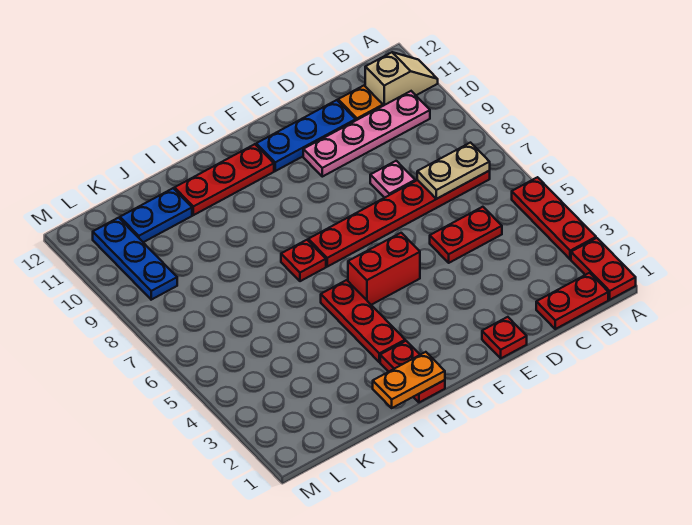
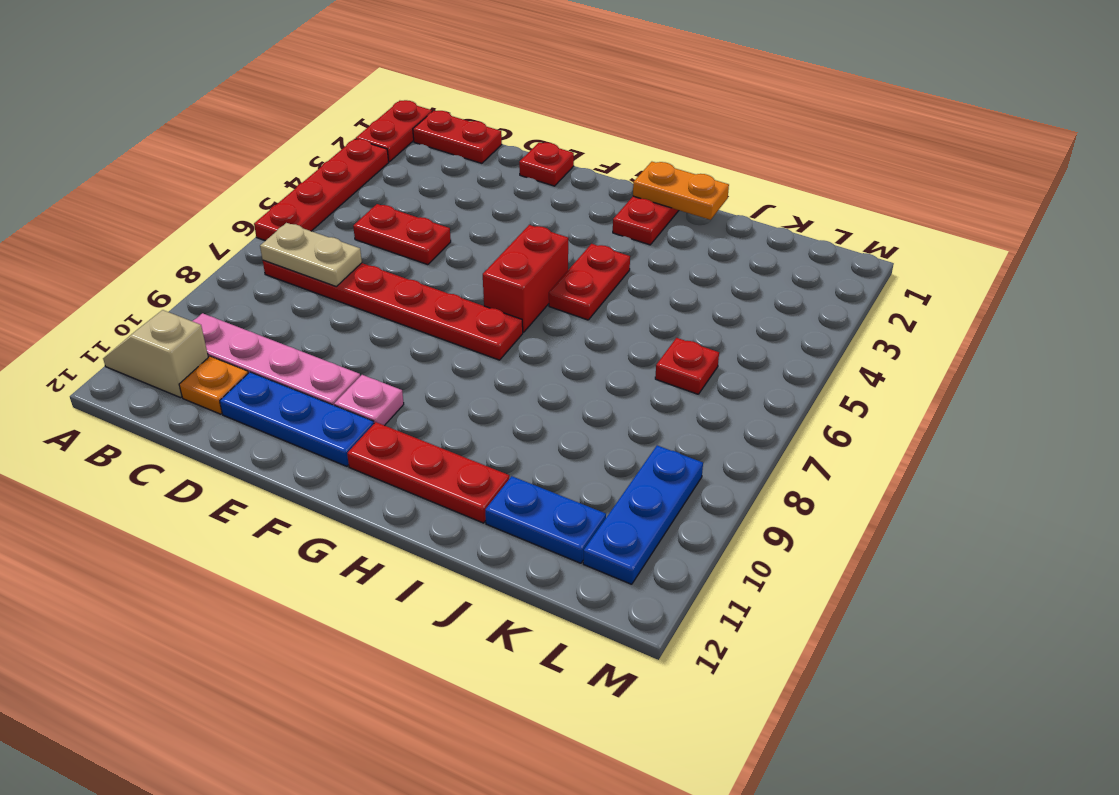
red plate A3:A5 level 1 -> red plate A3:A6 level 1
pink plate D8 level 1 -> pink plate F10 level 1
red brick F5:G5 level 1 -> red brick G5:G6 level 1
red plate H3:H5 level 1 -> red plate H4:H5 level 1
red plate H7 level 1 -> red plate K6 level 1

